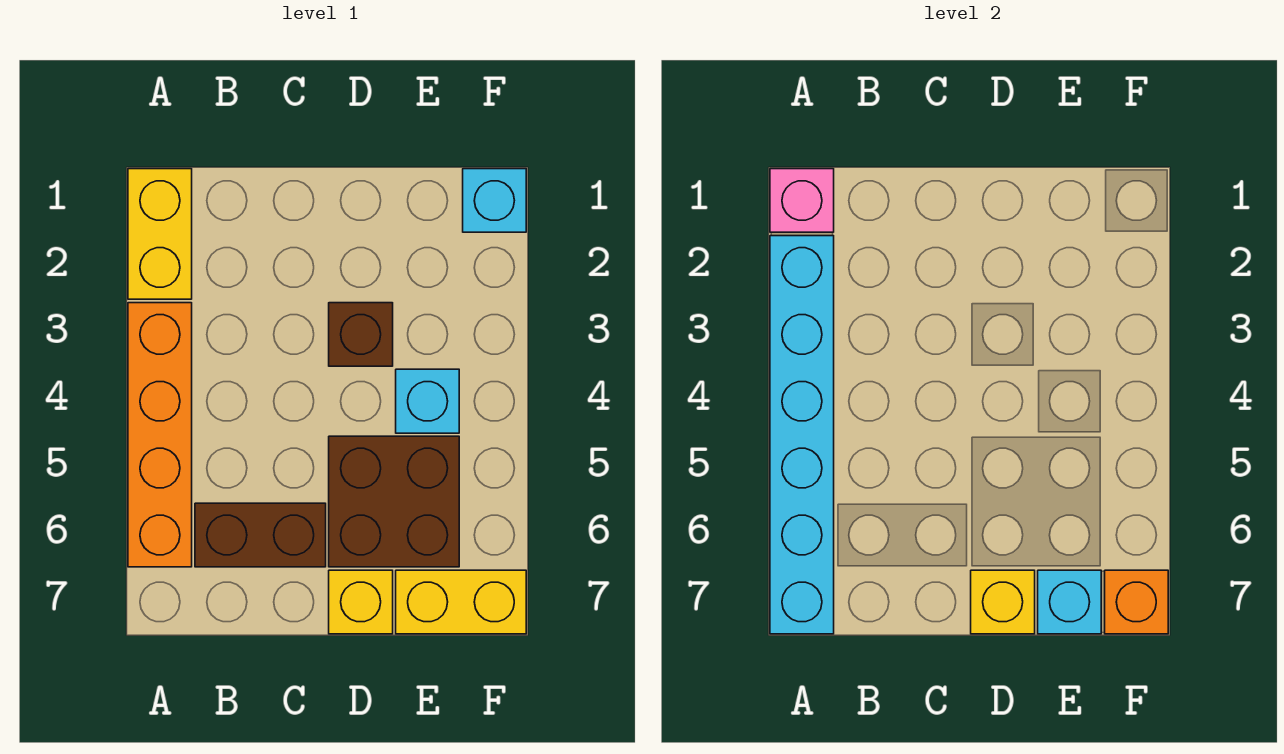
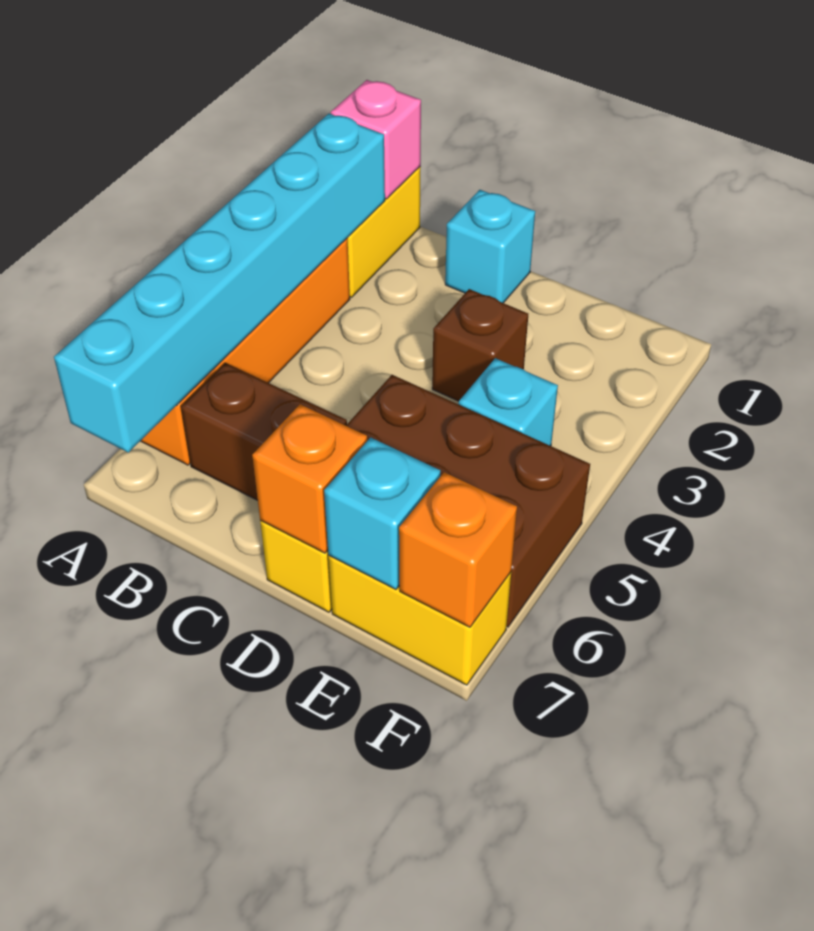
brown brick D5:E6 level 1 -> brown brick D5:F6 level 1
yellow brick D7 level 2 -> orange brick D7 level 2
cyan brick F1 level 1 -> cyan brick C1 level 1

